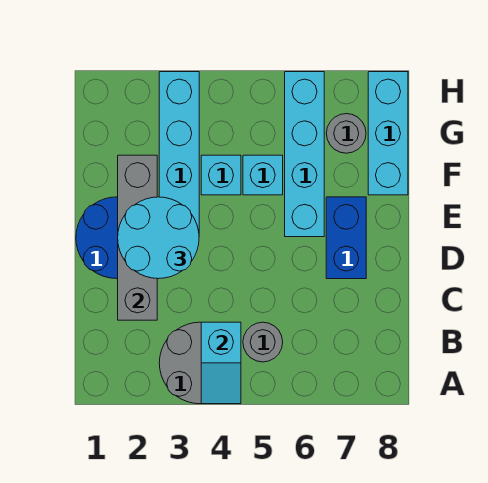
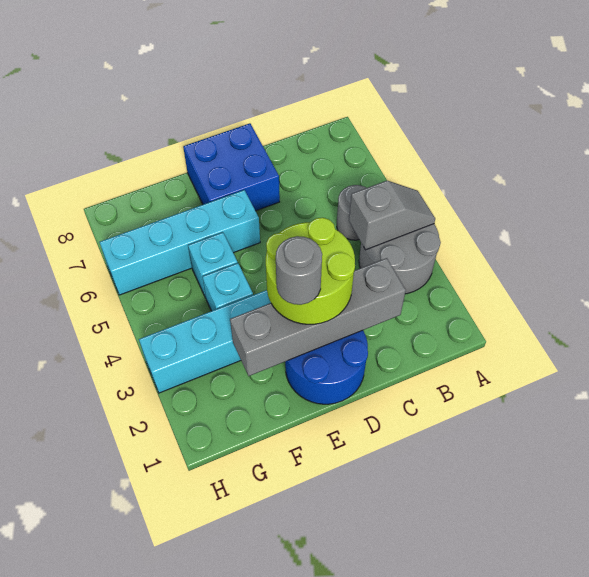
cyan slope A4:B4 level 2 top B -> grey slope A4:B4 level 2 top B
cyan round brick D2:E3 level 3 -> lime round brick D2:E3 level 3
blue brick D7:E7 level 1 -> blue brick D7:E8 level 1
cyan brick F8:H8 level 1 -> none
grey round brick G7 level 1 -> grey round brick E2 level 4

